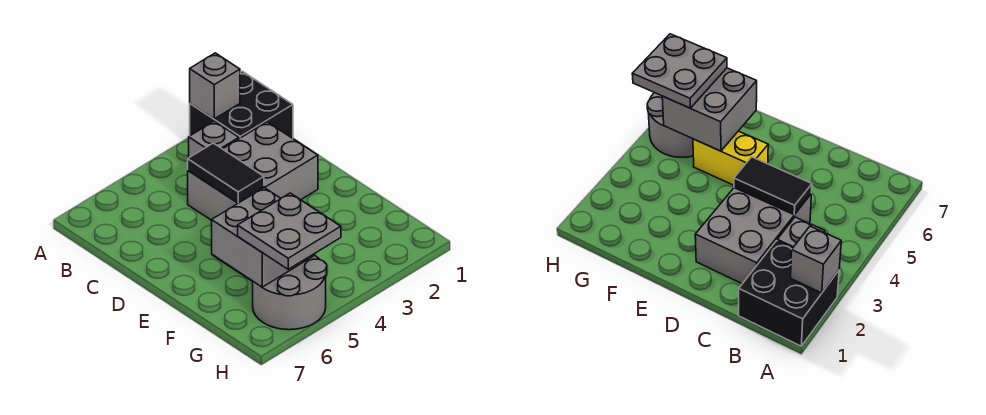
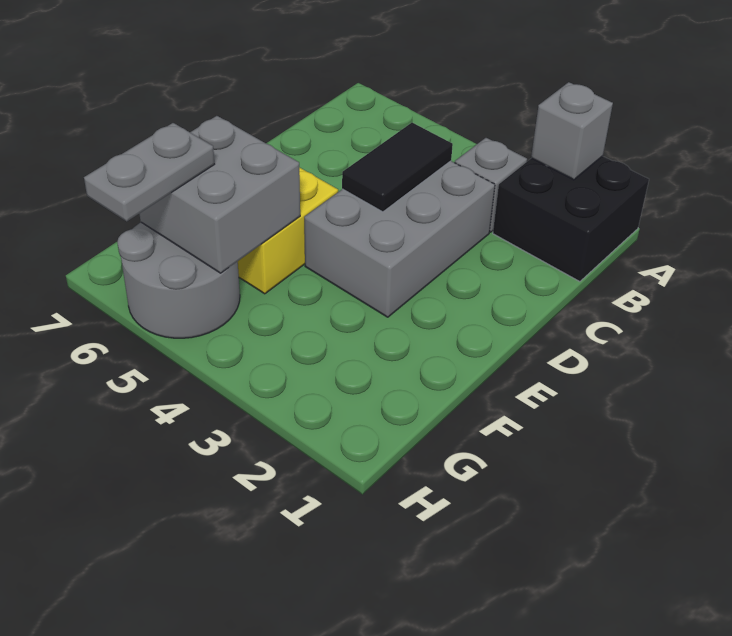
grey brick C2:D4 level 1 -> grey brick C3:E4 level 1
grey plate G5:H6 level 3 -> grey plate G6:H6 level 3

